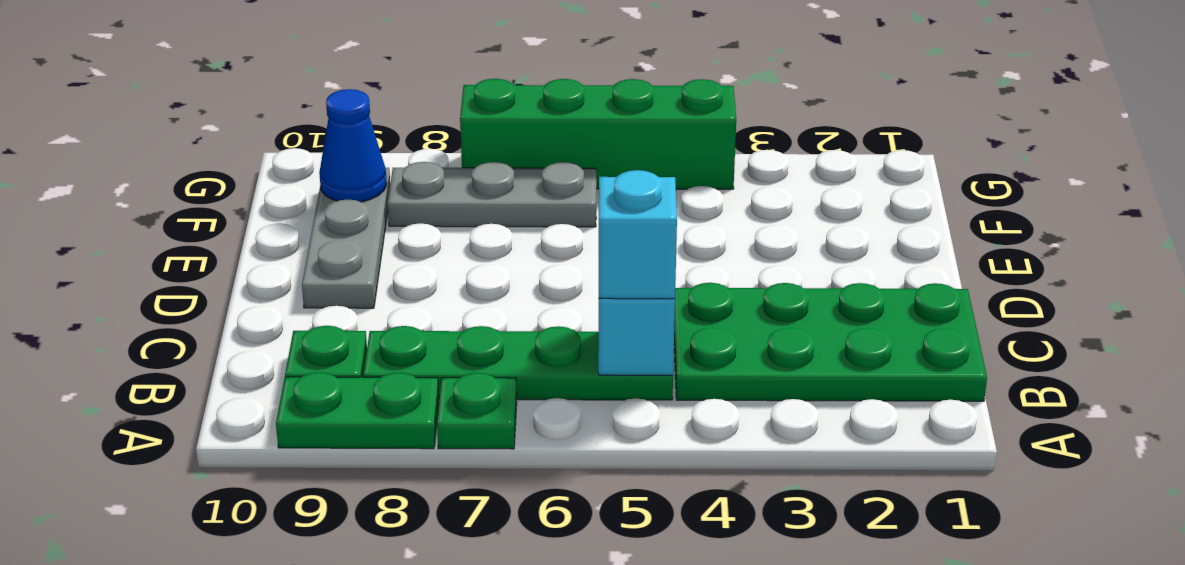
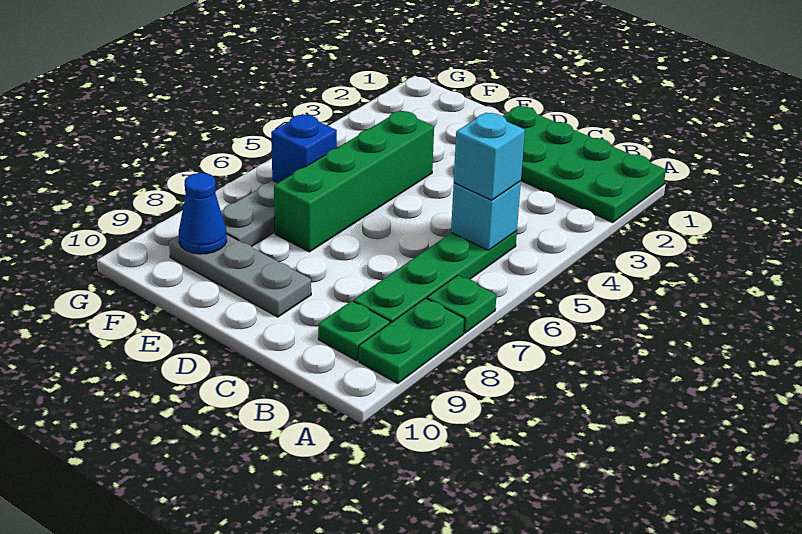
green plate B1:C4 level 1 -> green plate A1:D2 level 1
none -> blue brick F6 level 2
green brick G4:G7 level 1 -> green brick E4:E7 level 1

